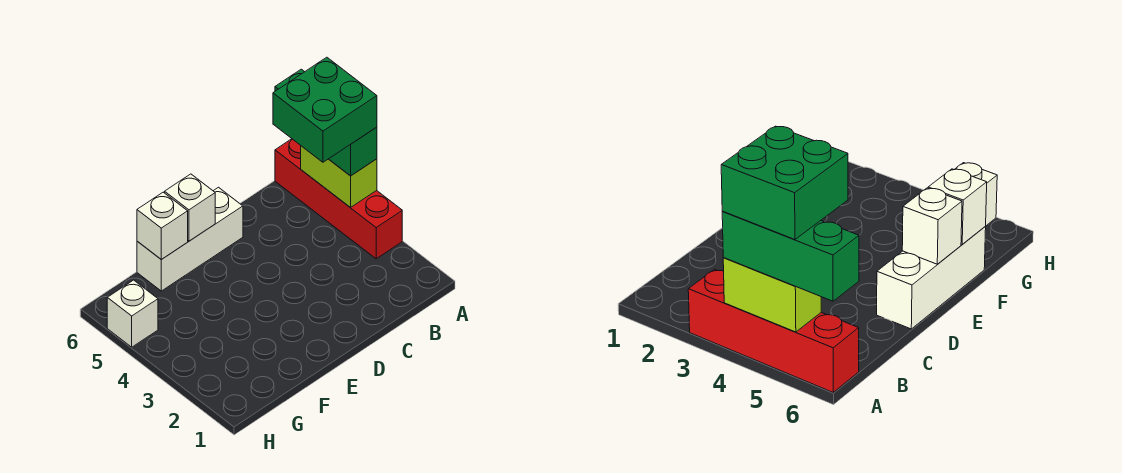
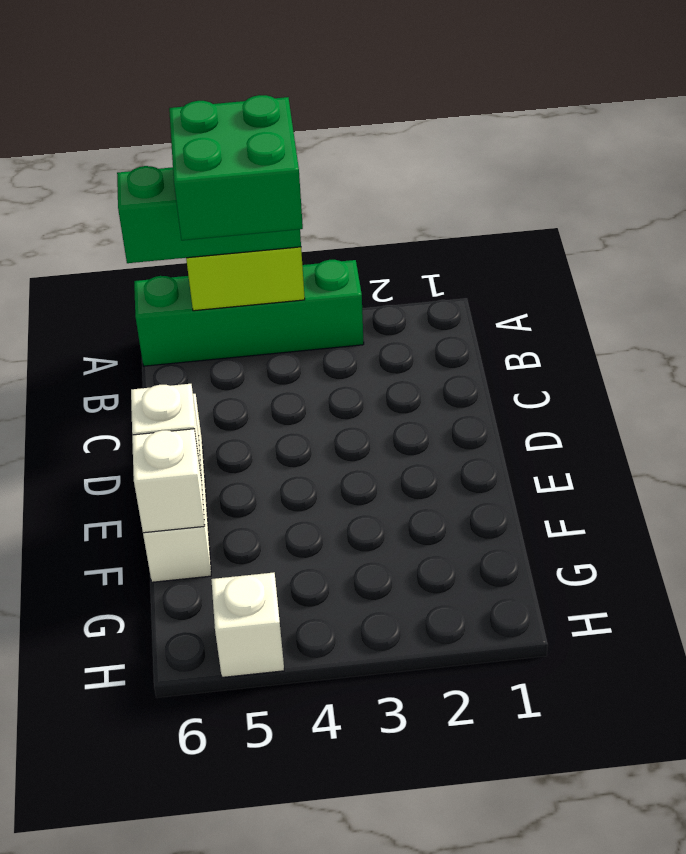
red brick A3:A6 level 1 -> green brick A3:A6 level 1

